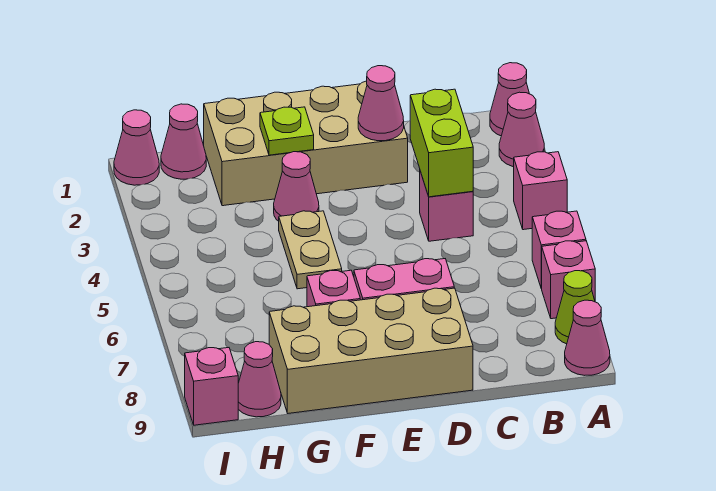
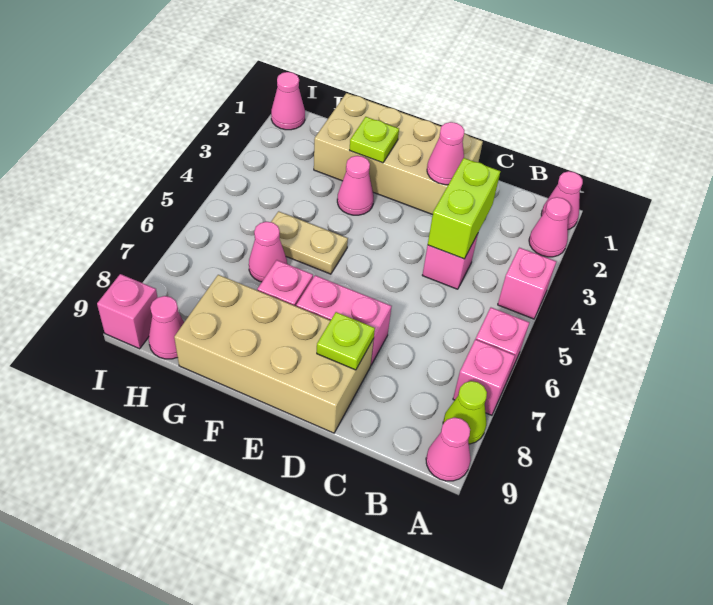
none -> lime plate D8 level 2
tan plate F4:F5 level 1 -> tan plate F5:G5 level 1
pink cone H1 level 1 -> pink cone G6 level 1

